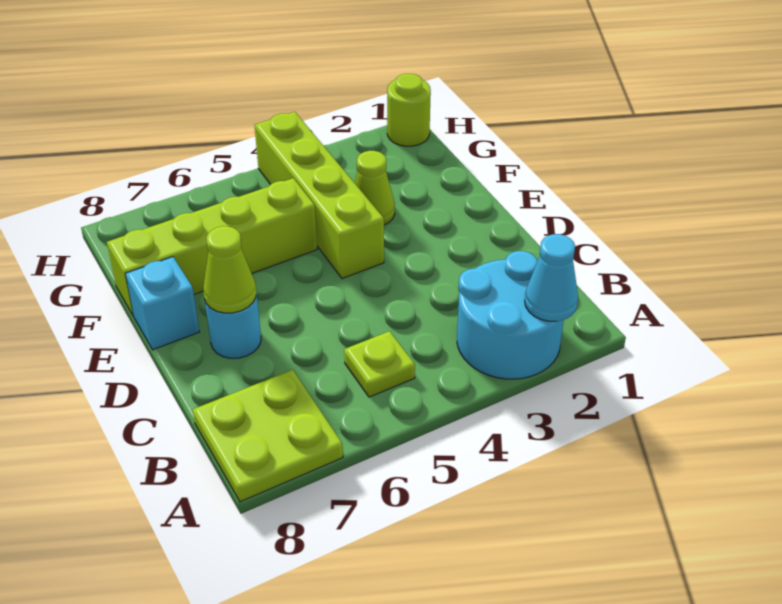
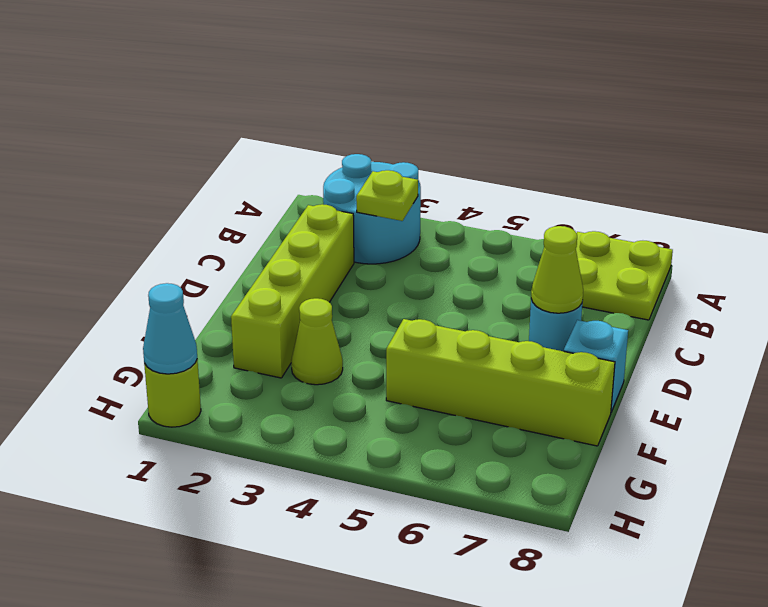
cyan cone A2 level 2 -> cyan cone H1 level 2
lime plate B5 level 1 -> lime plate B3 level 2
lime brick E4:H4 level 1 -> lime brick C2:F2 level 1

